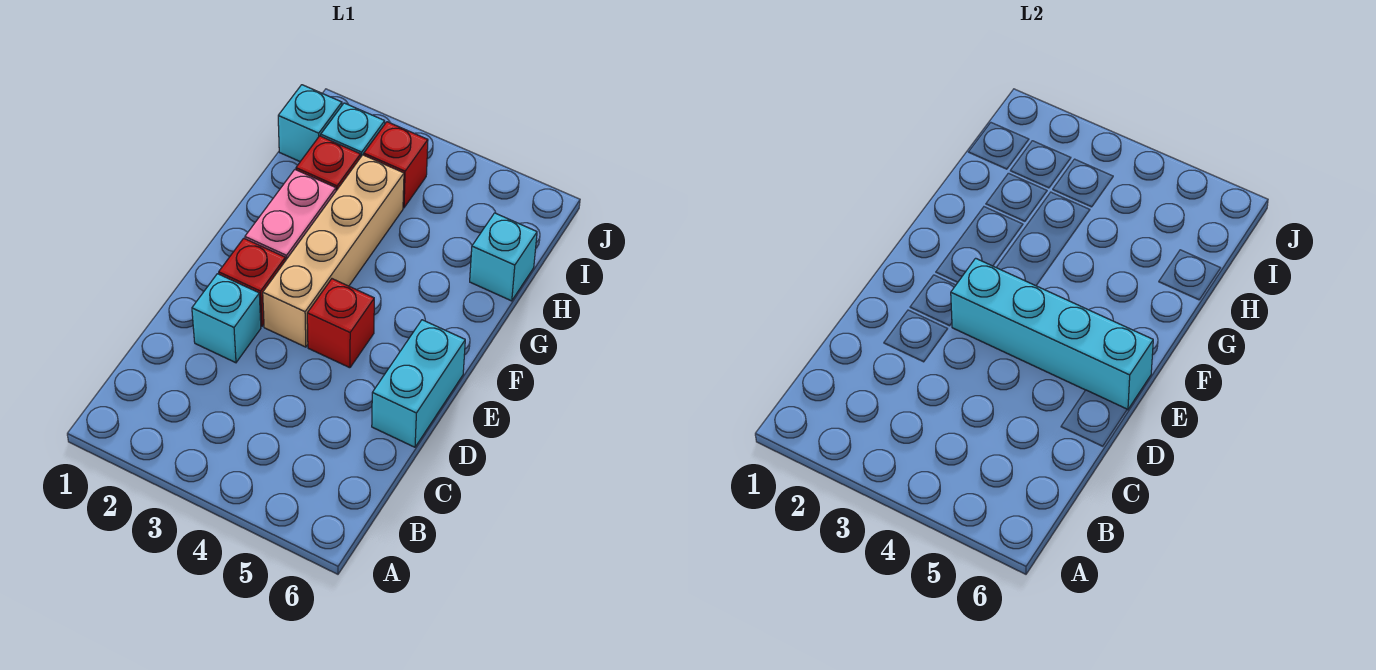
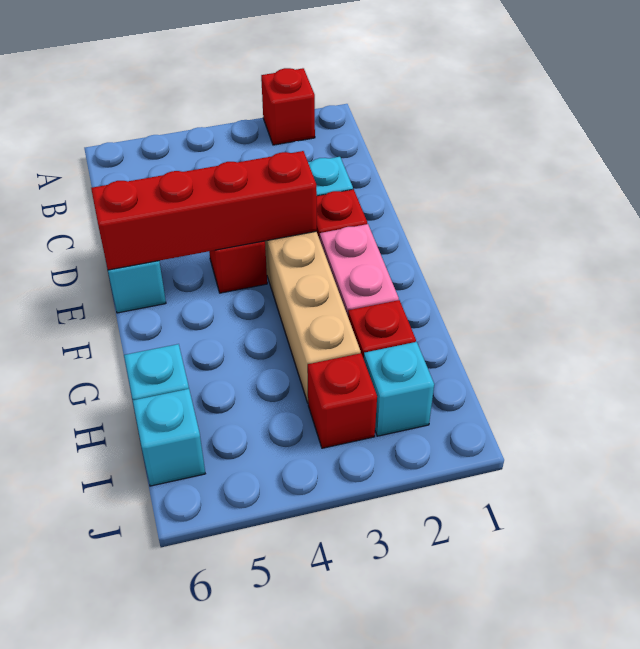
none -> red brick A2 level 1
cyan brick E3:E6 level 2 -> red brick E3:E6 level 2
cyan brick I1 level 1 -> cyan brick I6 level 1

